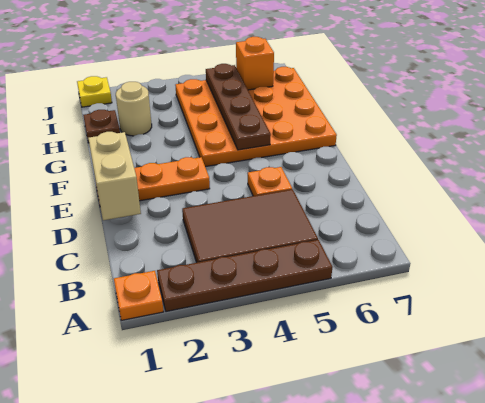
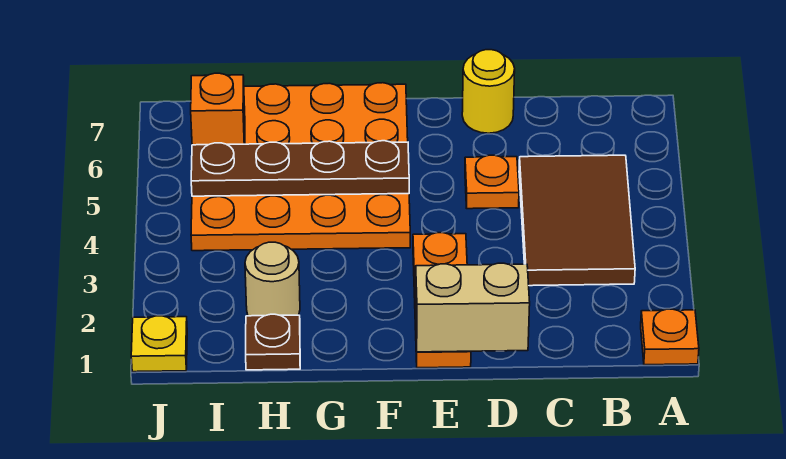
brown plate A2:A5 level 1 -> none
none -> yellow round brick D7 level 1

